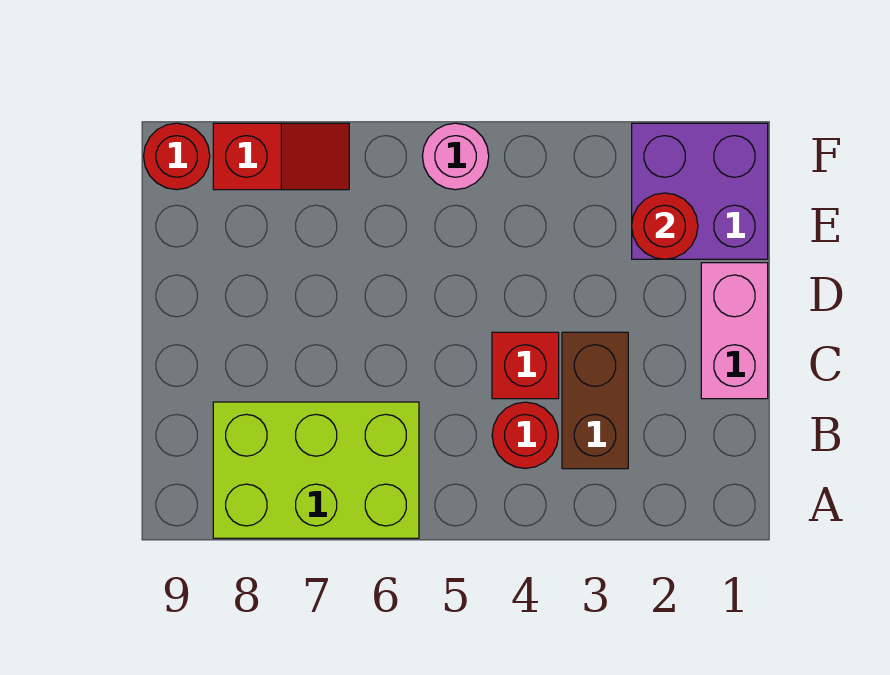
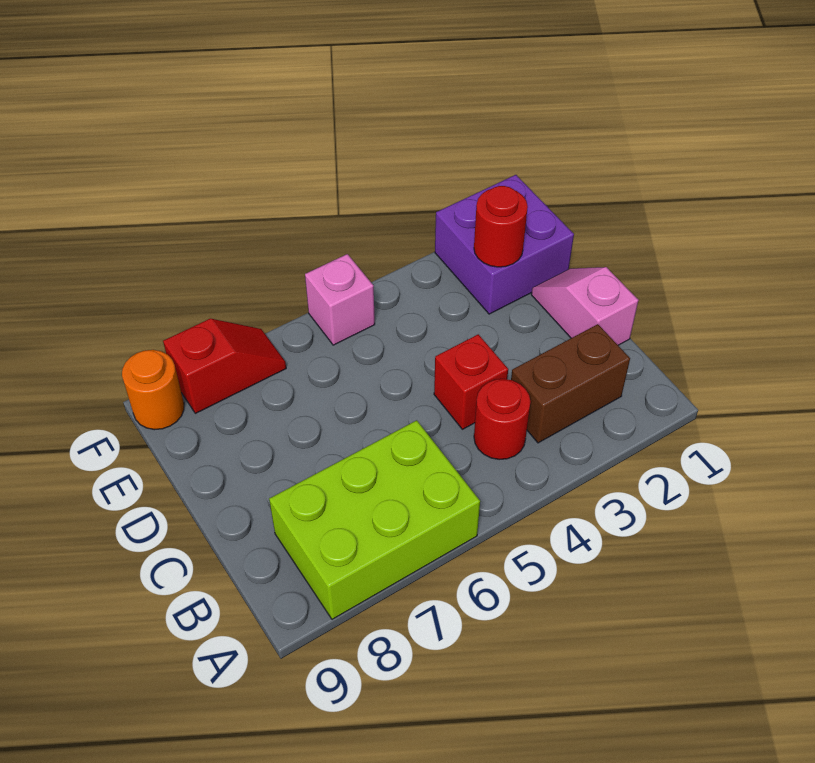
brown brick B3:C3 level 1 -> brown brick B2:B3 level 1
pink brick C1:D1 level 1 -> pink slope C1:D1 level 1 top C
pink round brick F5 level 1 -> pink brick F5 level 1
red round brick F9 level 1 -> orange round brick F9 level 1

